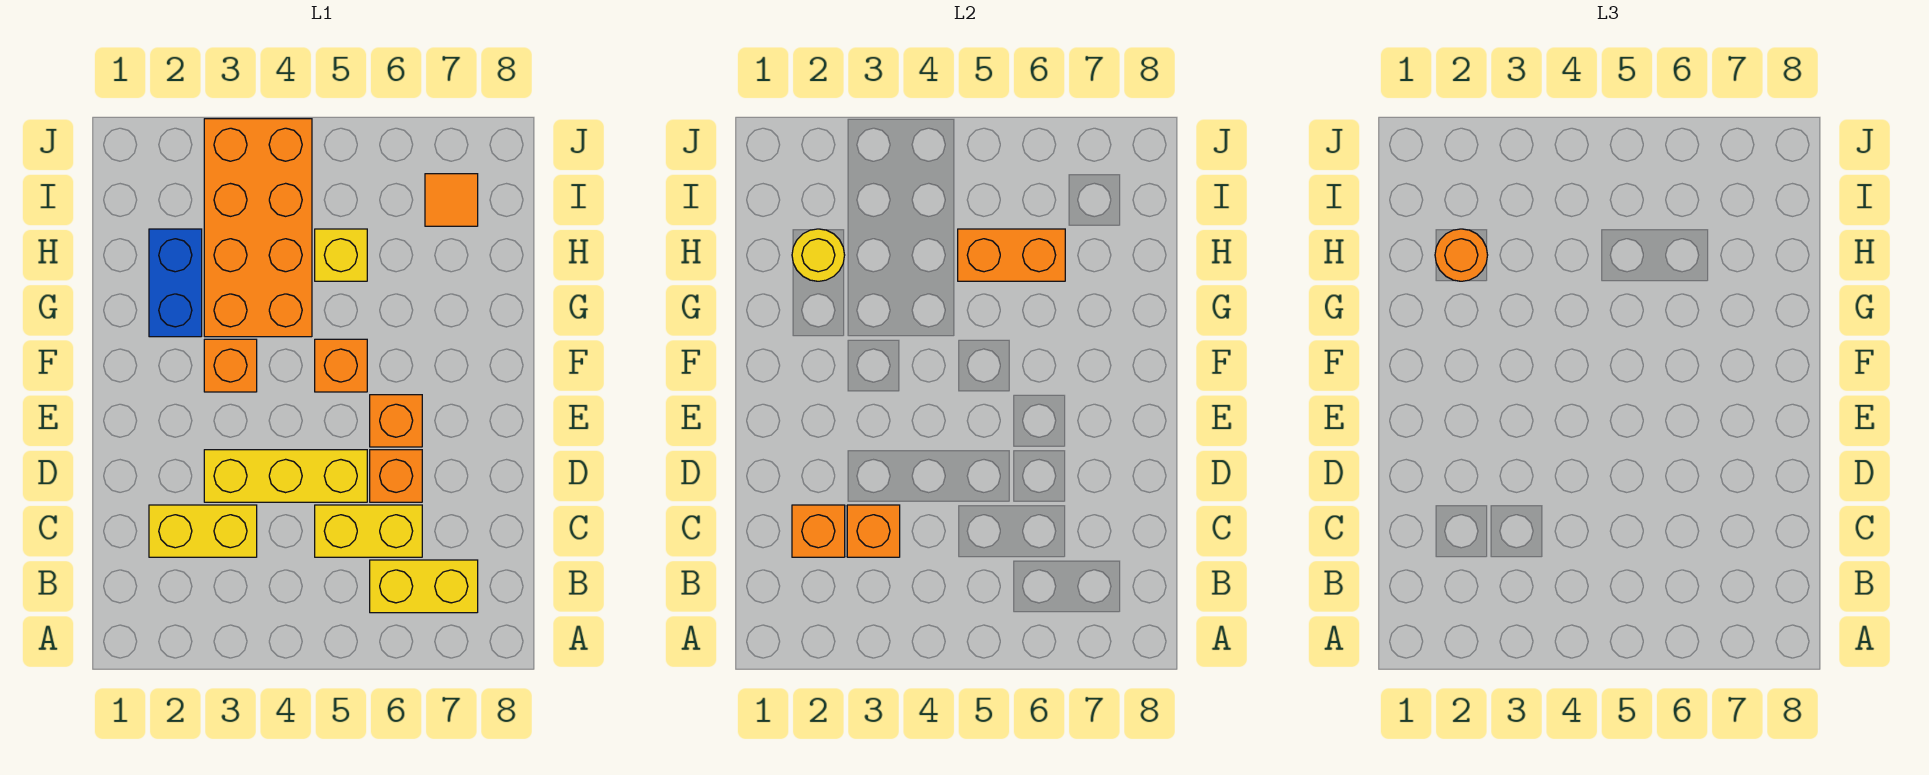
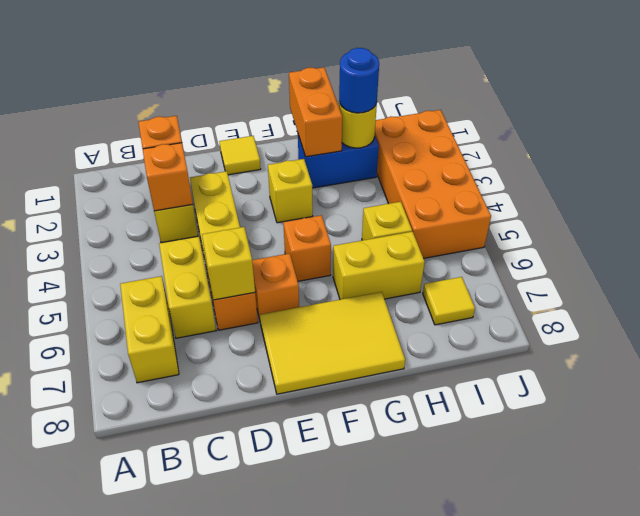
none -> yellow brick D6 level 2
none -> yellow tile E1 level 1
none -> yellow tile E7:G8 level 1
orange brick F3 level 1 -> yellow brick F3 level 1
orange brick G3:J4 level 1 -> orange brick I2:J5 level 1
none -> yellow brick G6:H6 level 1
orange round brick H2 level 3 -> blue round brick H2 level 3
orange brick H5:H6 level 2 -> orange brick G1:G2 level 2
orange tile I7 level 1 -> yellow tile I7 level 1

